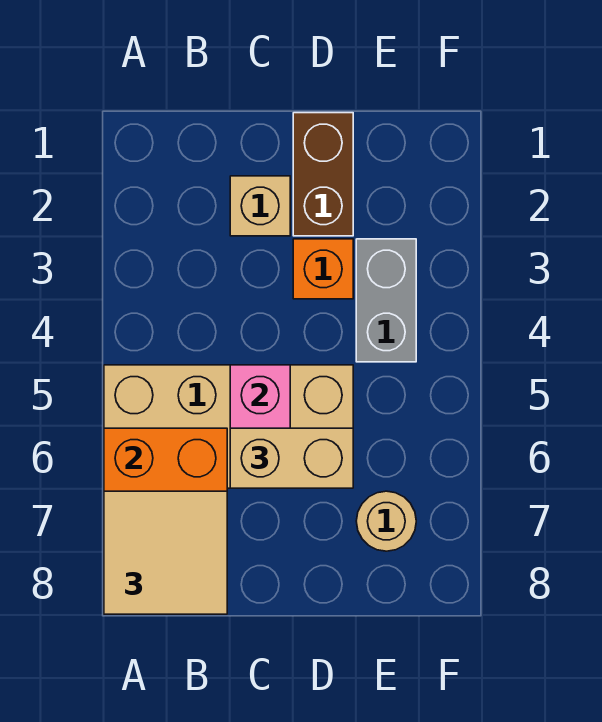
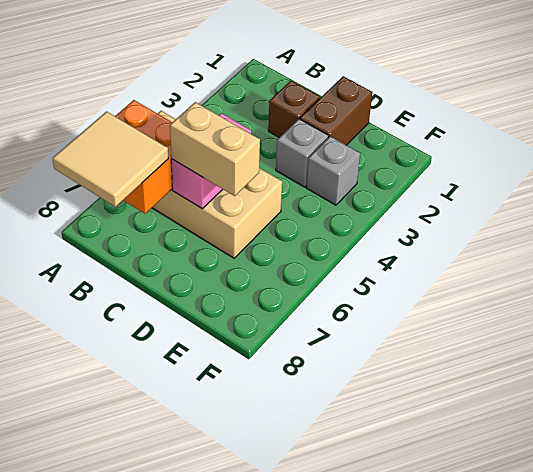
tan brick C2 level 1 -> brown brick C2 level 1
orange brick D3 level 1 -> grey brick D3 level 1
grey brick E3:E4 level 1 -> grey brick E3 level 1
tan round brick E7 level 1 -> none

